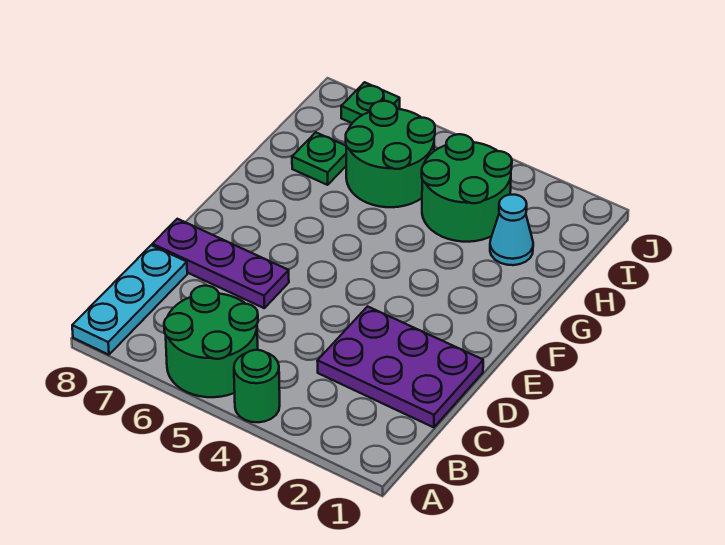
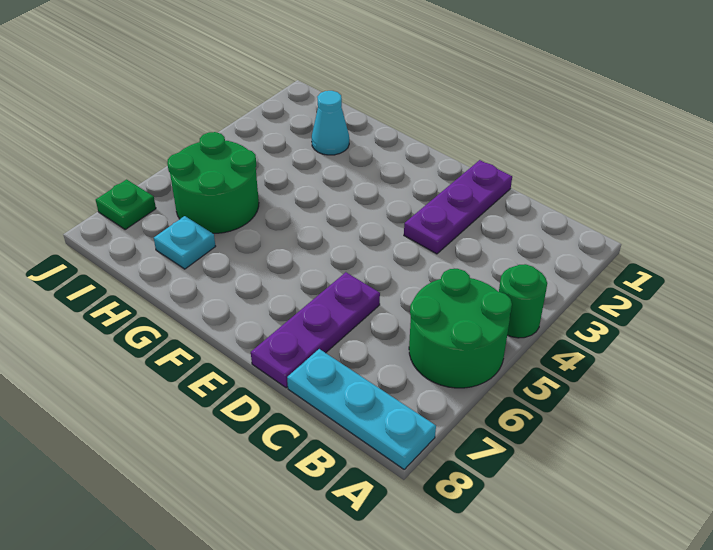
purple plate C1:D3 level 1 -> purple plate D1:D3 level 1
green round brick H3:I4 level 1 -> none
green plate H7 level 1 -> cyan plate H7 level 1

